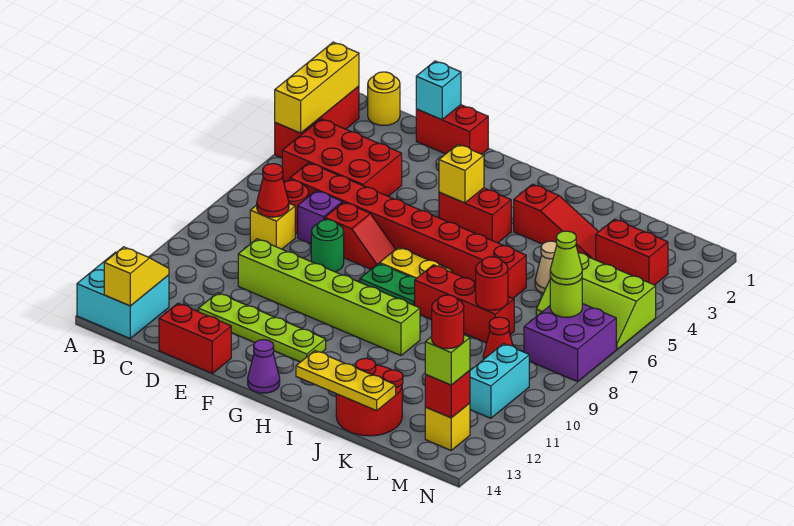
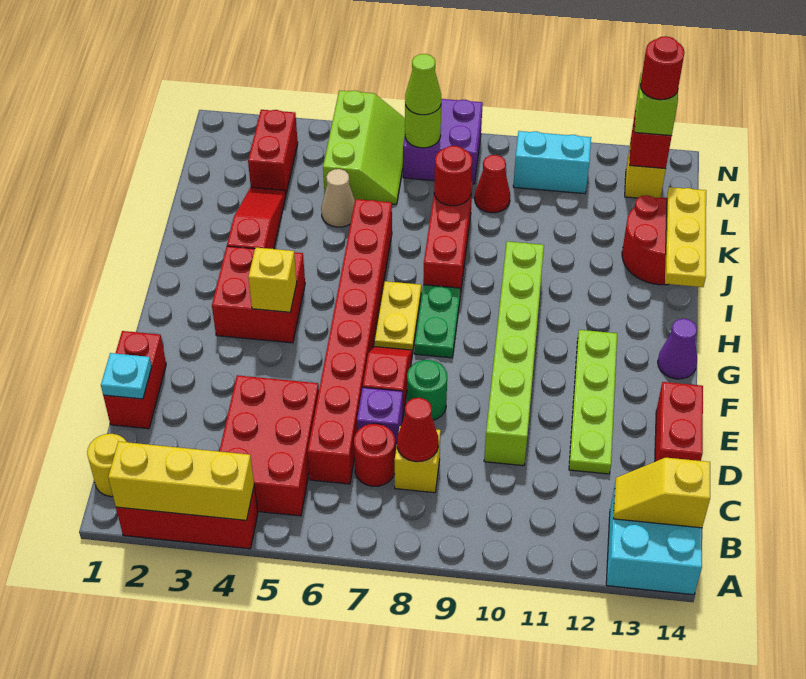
cyan brick D1 level 2 -> cyan plate D1 level 2
red brick G4:H4 level 1 -> red brick G3:H4 level 1

